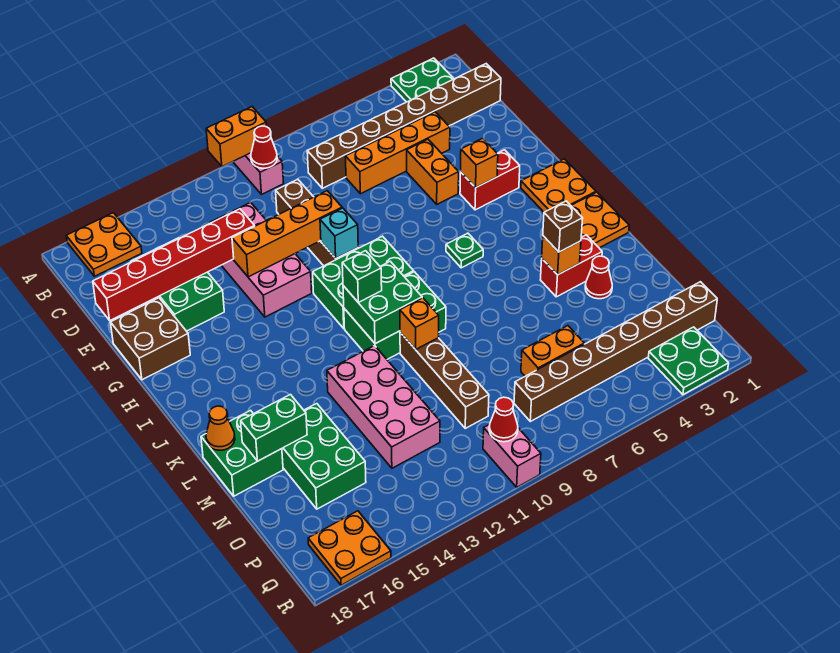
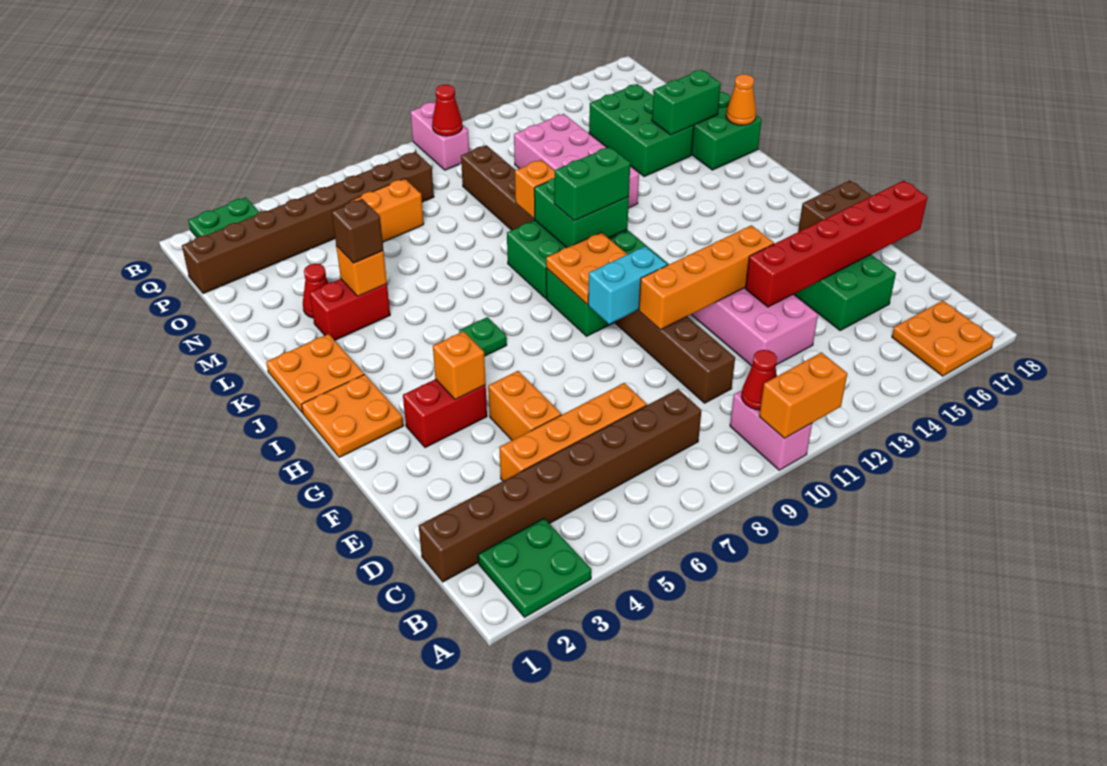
cyan brick G10 level 2 -> cyan brick G9:G10 level 2
green brick J11 level 3 -> green brick J10:J11 level 3
orange plate Q16:R17 level 1 -> orange plate H9:I10 level 2

